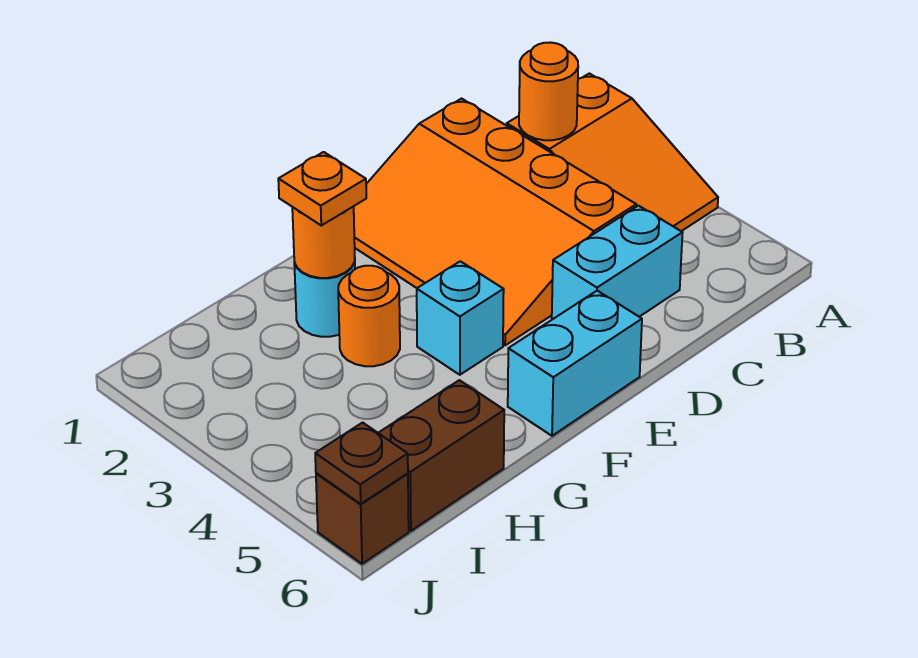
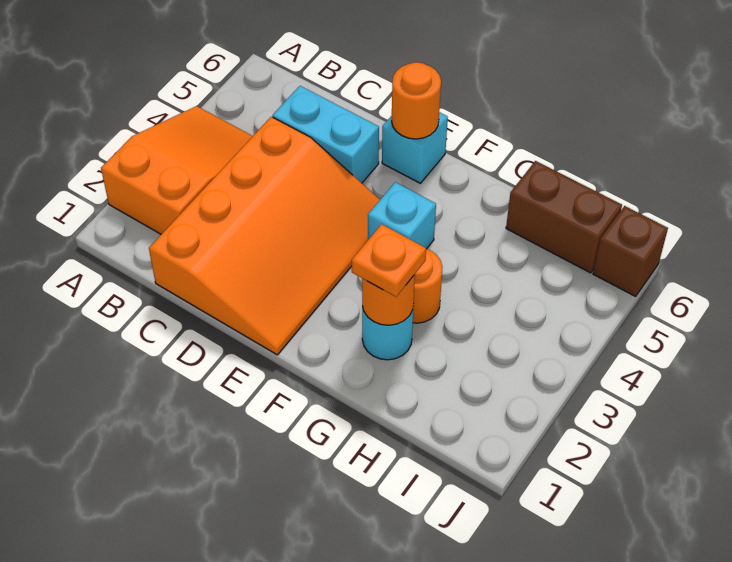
orange round brick B2 level 2 -> orange round brick E6 level 2
cyan brick E6:F6 level 1 -> cyan brick E6 level 1
brown plate J6 level 2 -> none

